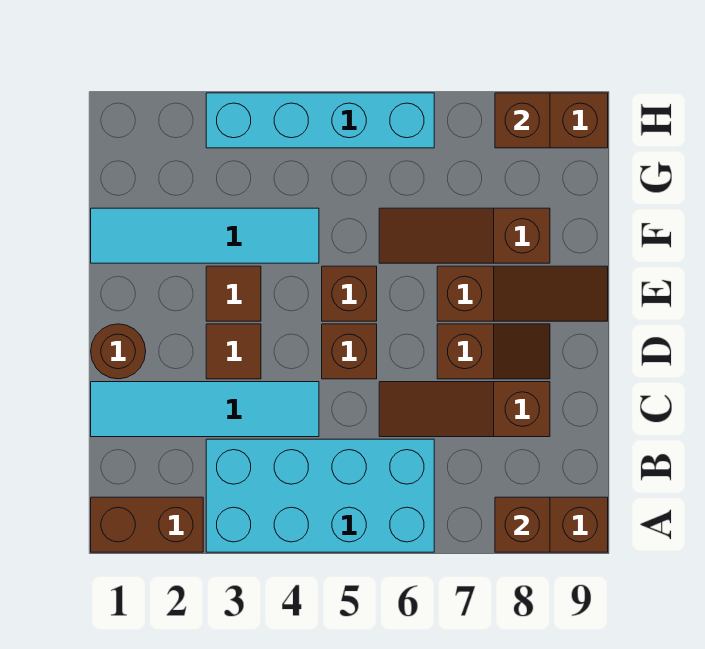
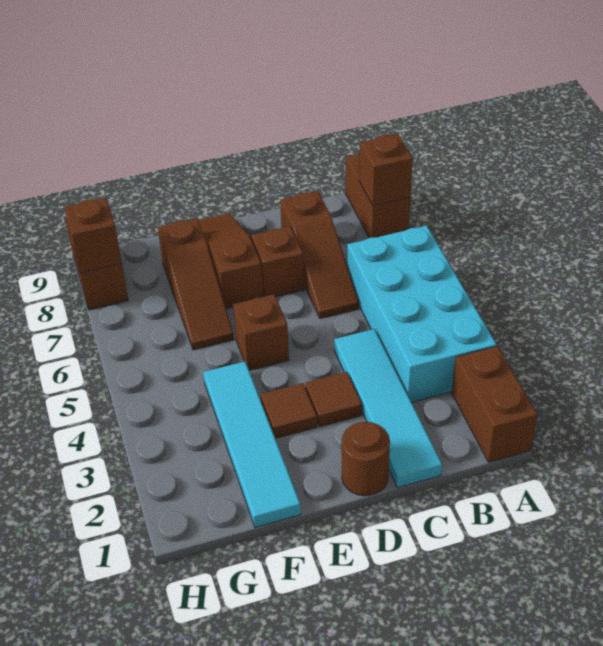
brown brick D5 level 1 -> none
cyan brick H3:H6 level 1 -> none

